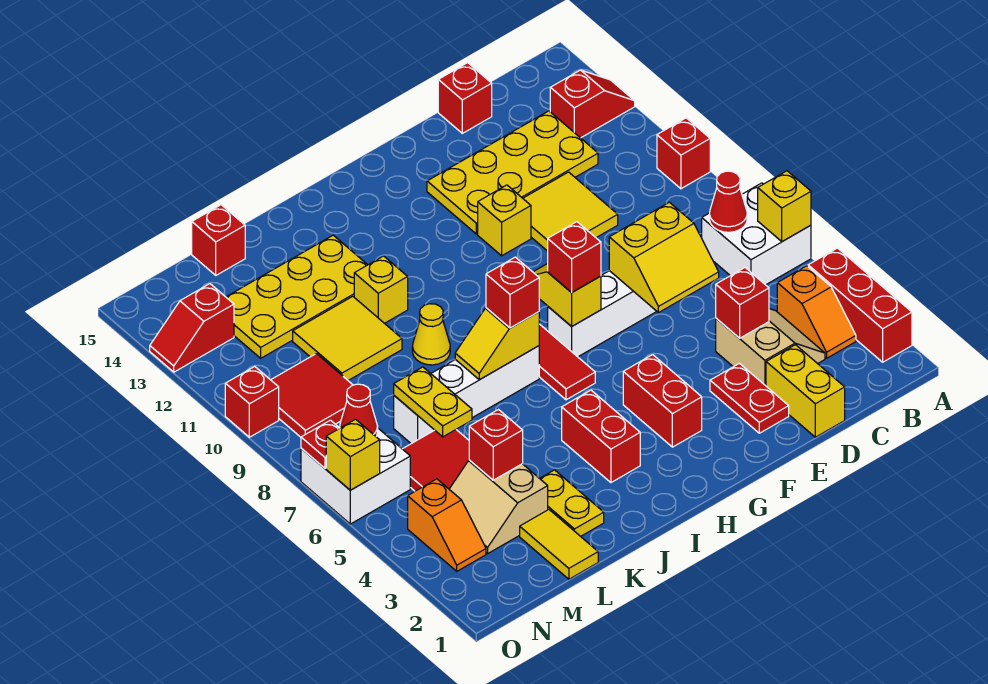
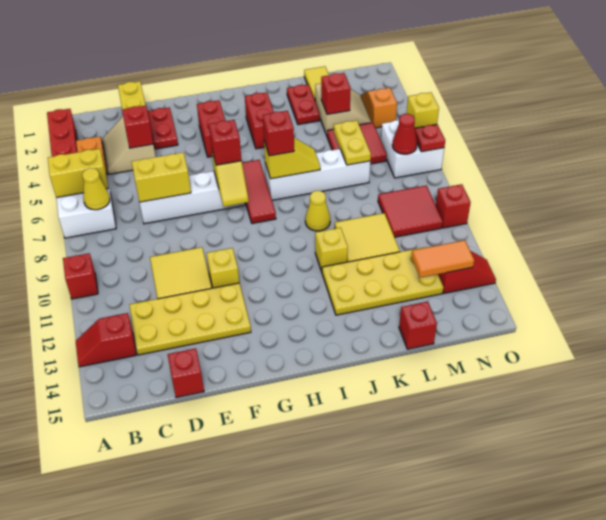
yellow brick A6 level 2 -> yellow brick A6:B6 level 2
red cone B7 level 2 -> yellow cone B7 level 2
yellow plate K2:K3 level 1 -> red plate K2:K3 level 1
none -> orange tile M13:N13 level 2

